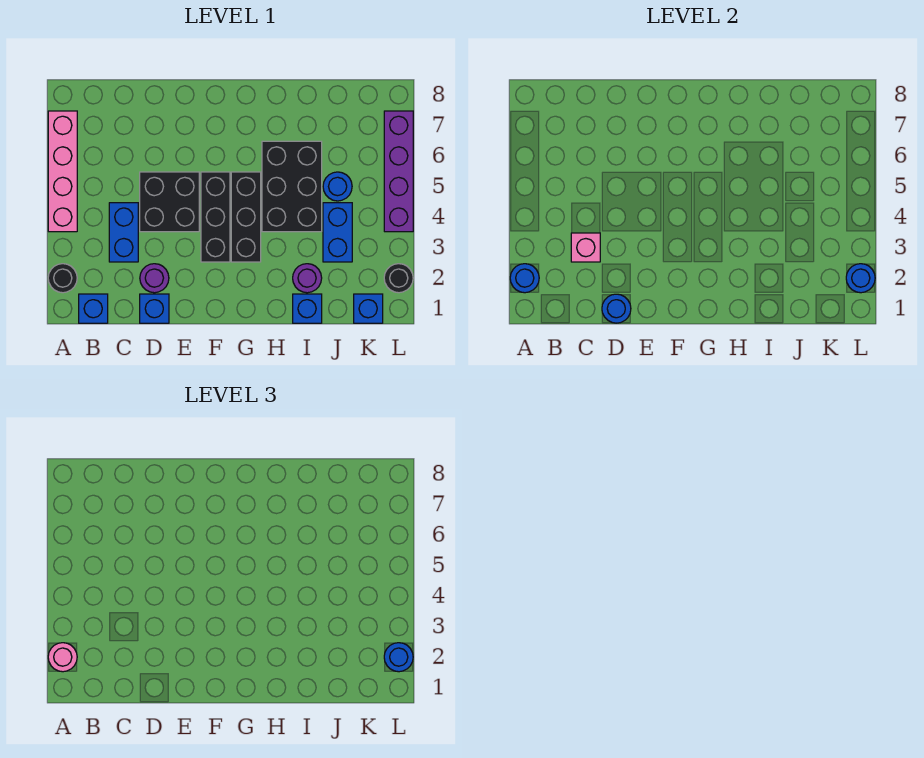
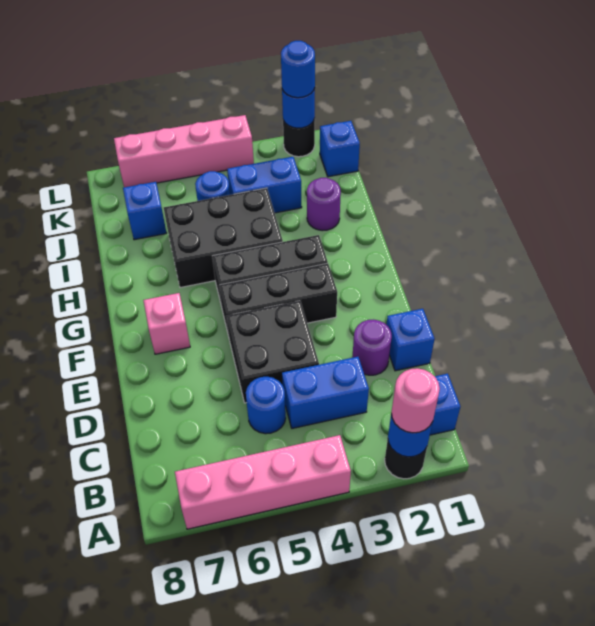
pink brick C3 level 2 -> pink brick F7 level 1
blue round brick D1 level 2 -> blue round brick C5 level 1
blue brick I1 level 1 -> blue brick J7 level 1
purple brick L4:L7 level 1 -> pink brick L4:L7 level 1

